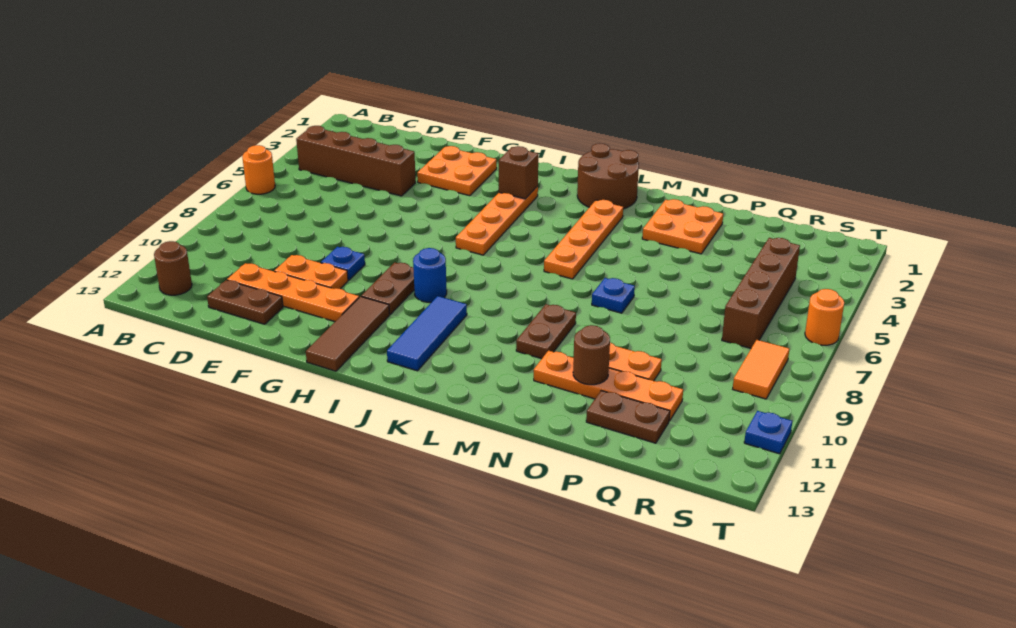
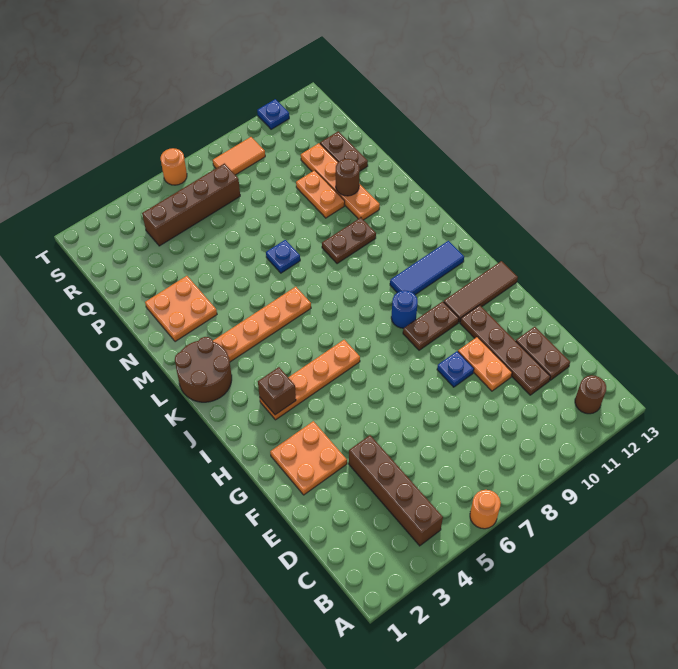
orange plate D11:G11 level 1 -> brown plate D11:G11 level 1

